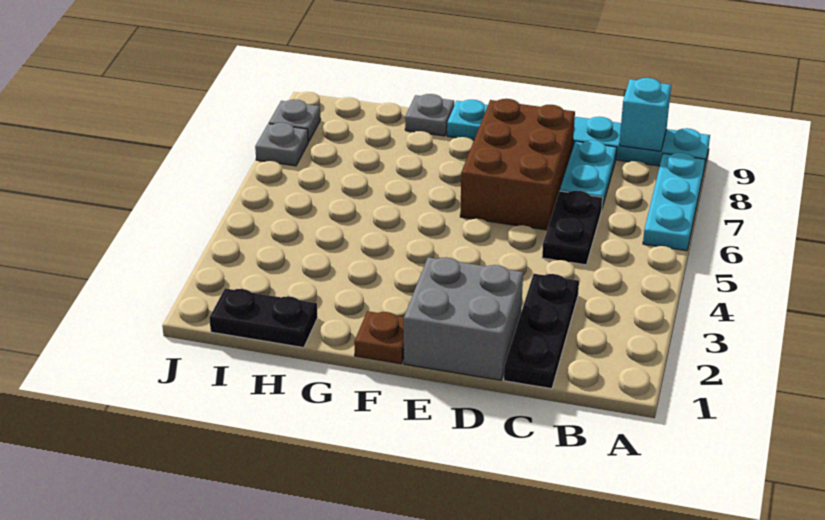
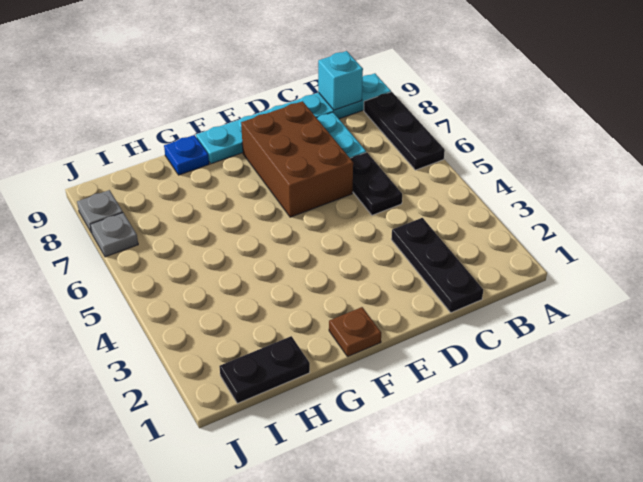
cyan plate A6:A8 level 1 -> black plate A6:A8 level 1
grey brick D1:E2 level 1 -> none
grey plate G9 level 1 -> blue plate G9 level 1

